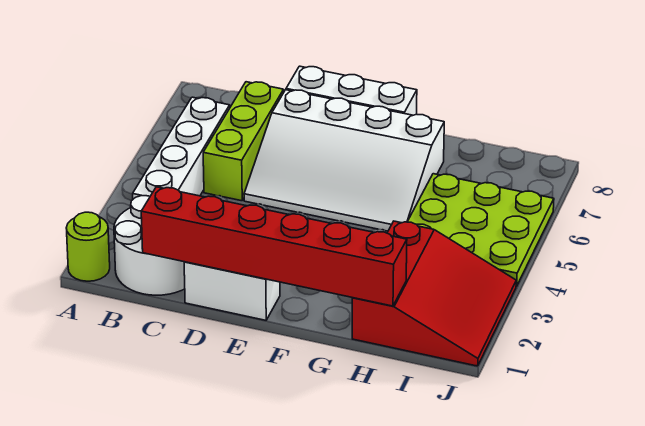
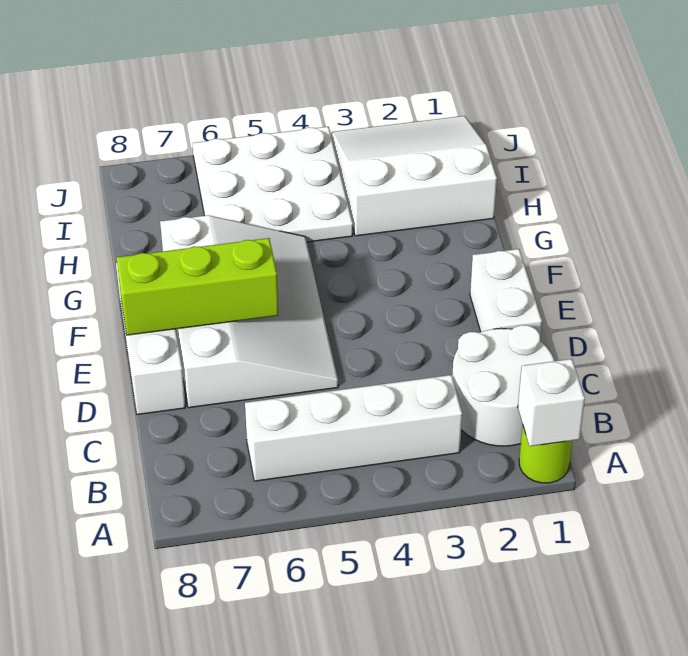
none -> white brick A1 level 2
red brick C1:H1 level 2 -> none
lime brick C5:C7 level 1 -> lime brick E6:E8 level 2
red slope H1:J3 level 1 top H -> white slope H1:J3 level 1 top H
lime plate H4:J6 level 1 -> white plate H4:J6 level 1

